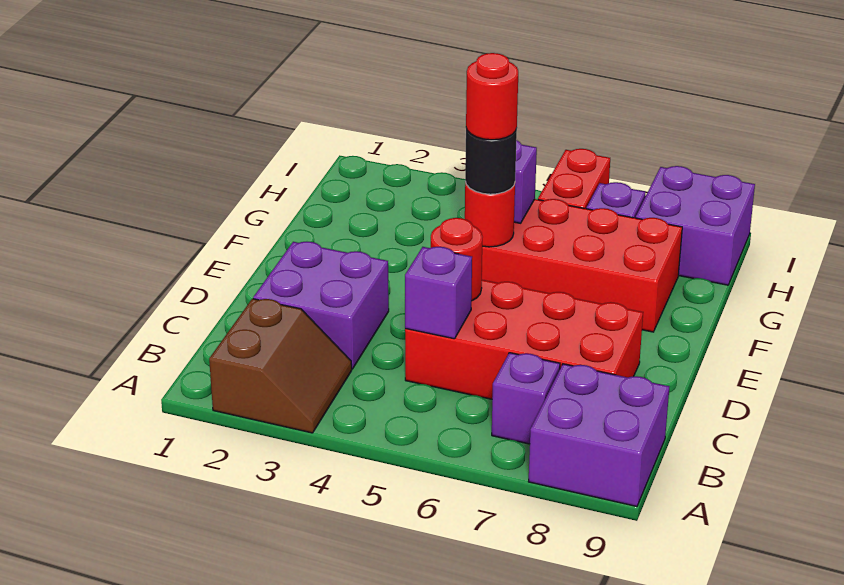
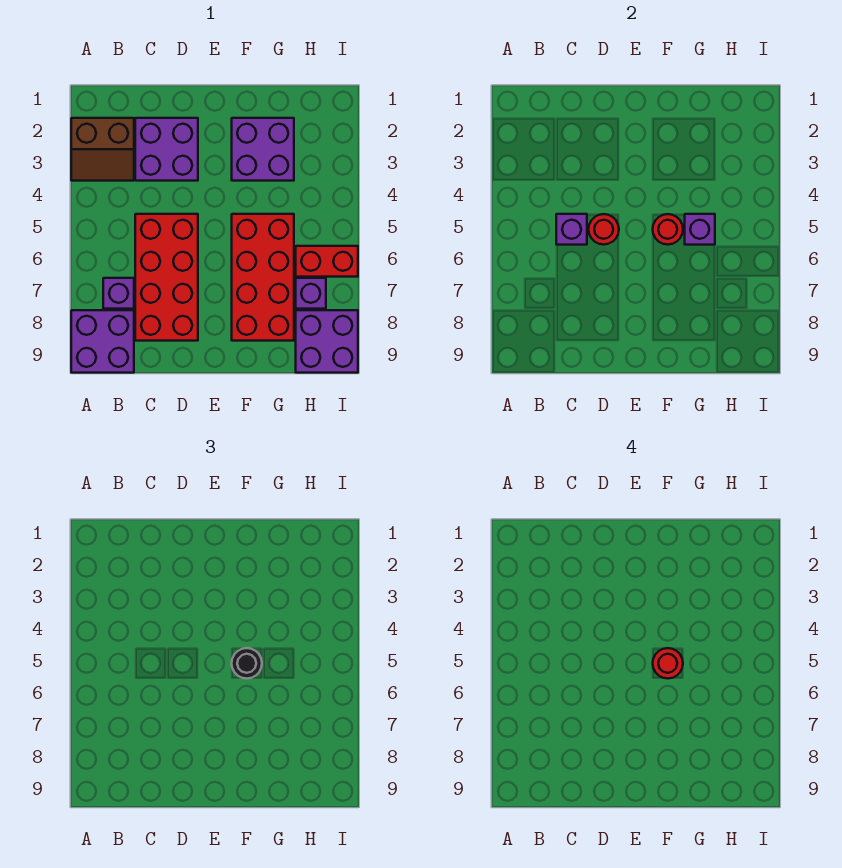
none -> purple brick F2:G3 level 1

